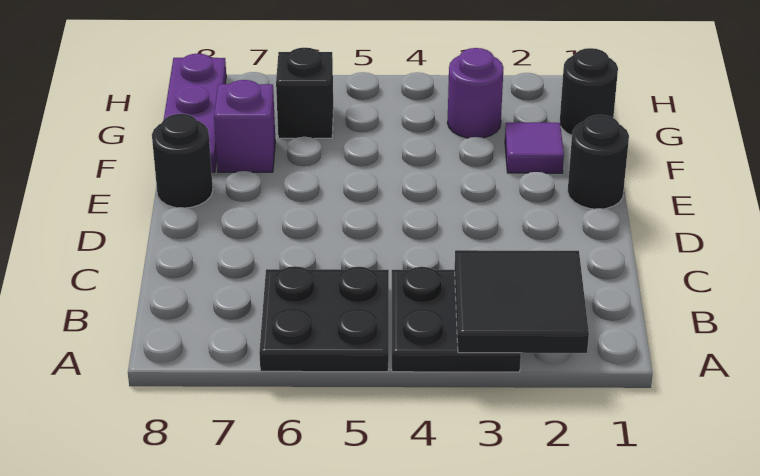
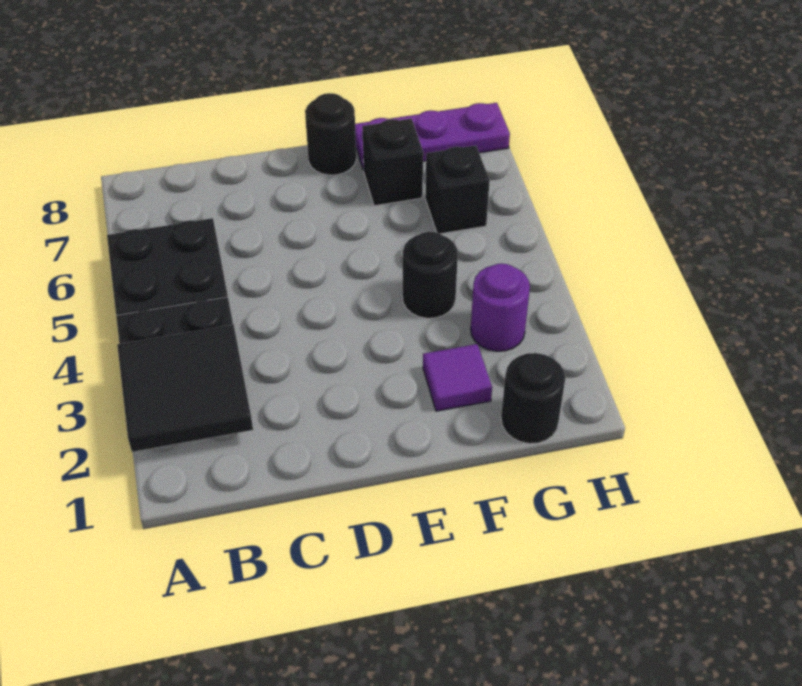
black round brick E1 level 1 -> black round brick F4 level 1
purple brick F7 level 1 -> black brick F7 level 1

